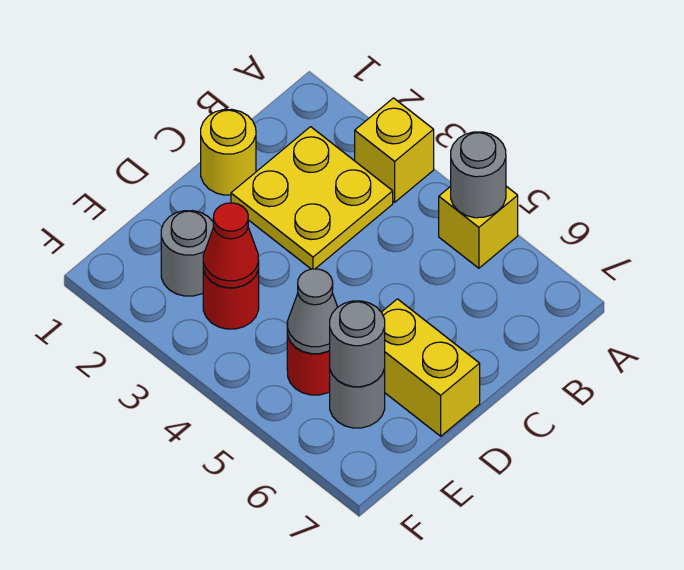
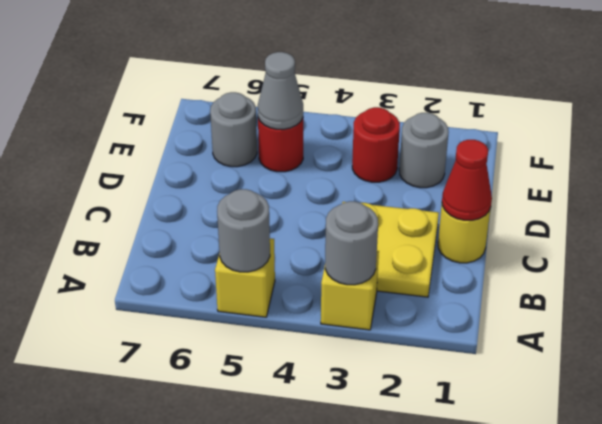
yellow brick D6:D7 level 1 -> none
red cone E3 level 2 -> red cone C1 level 2
grey round brick E6 level 2 -> grey round brick A3 level 2

